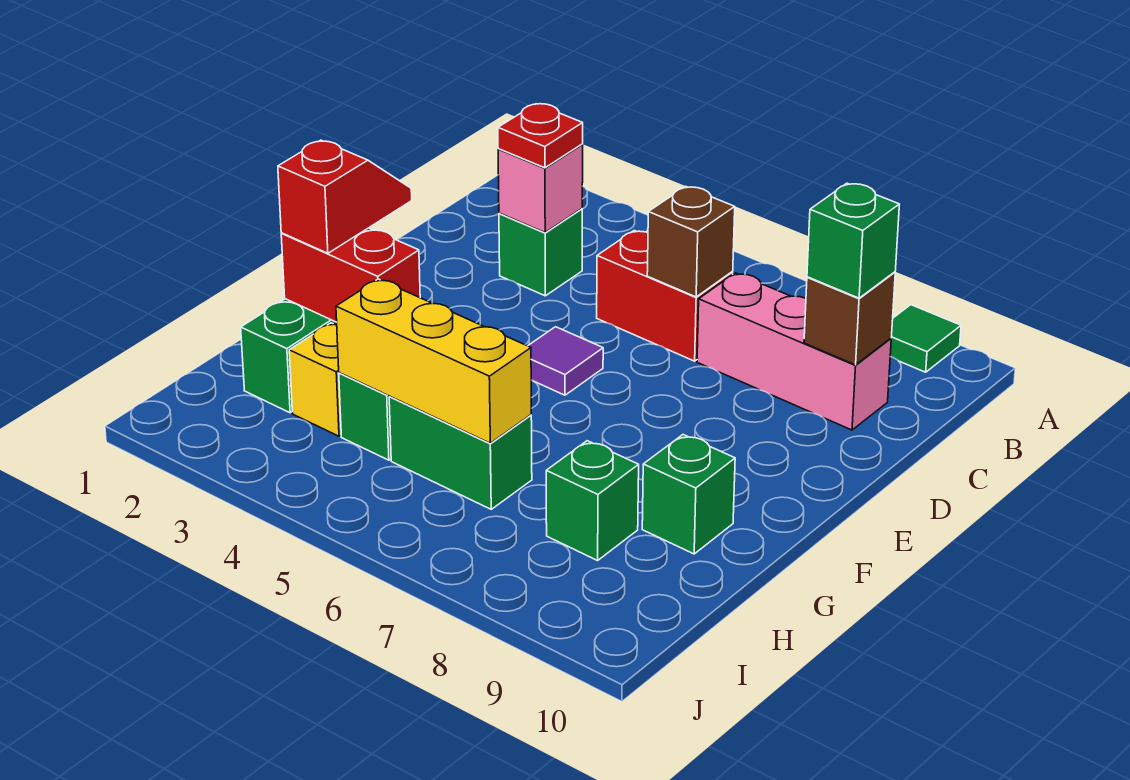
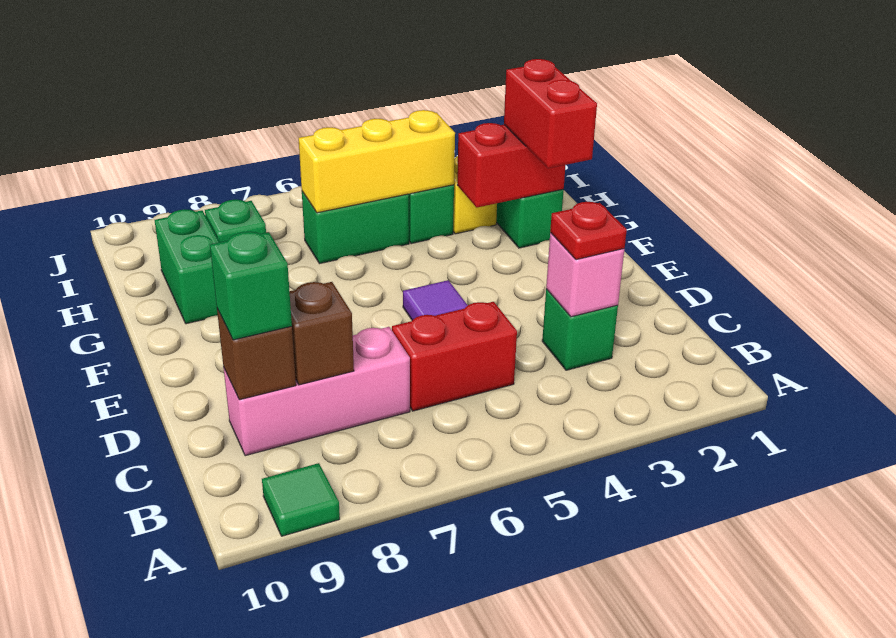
brown brick C6 level 2 -> brown brick C8 level 2
red slope F2:G2 level 3 top G -> red brick F2:G2 level 3
green brick G9 level 1 -> green brick G9:H9 level 1

